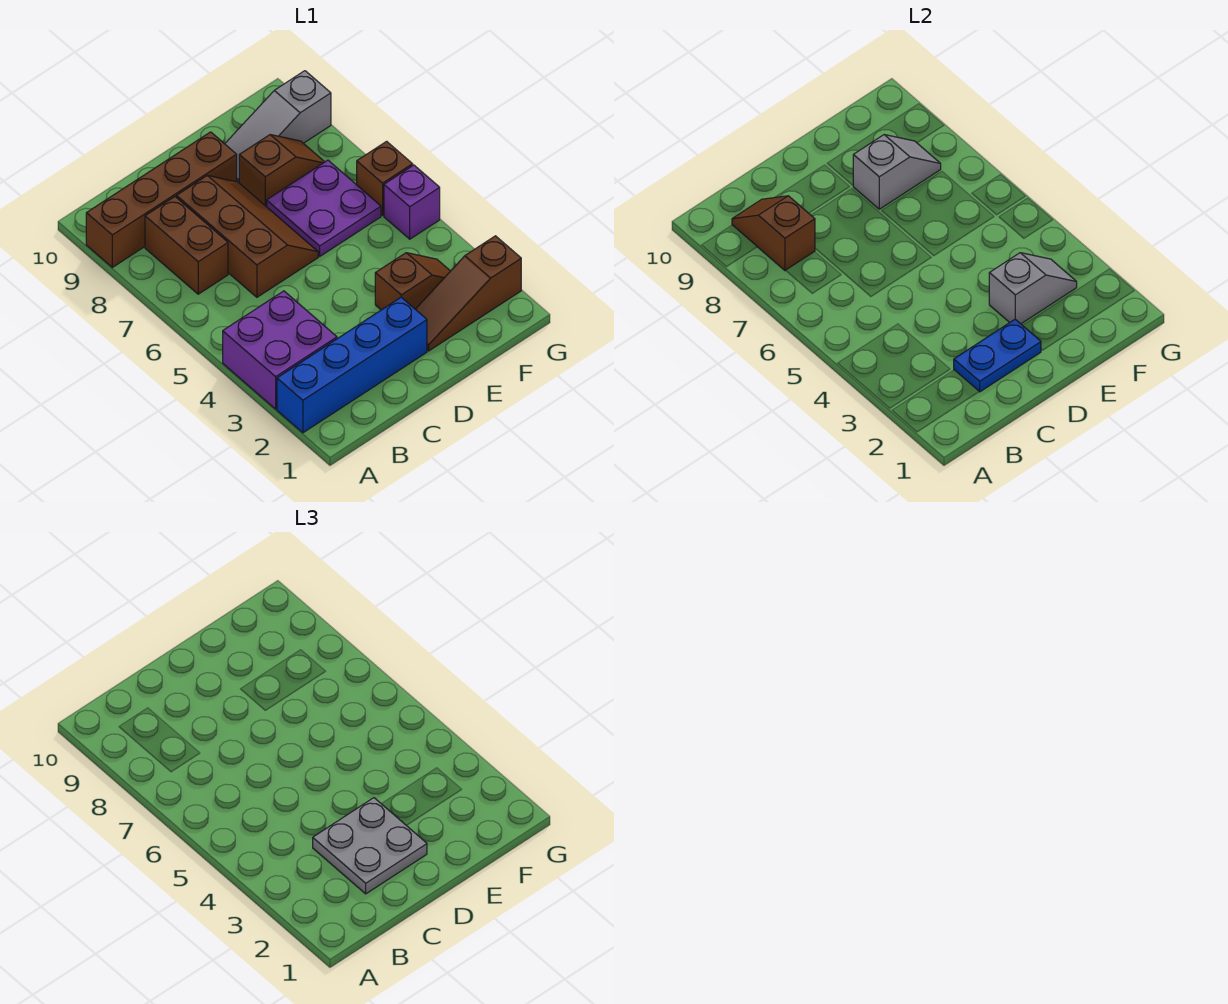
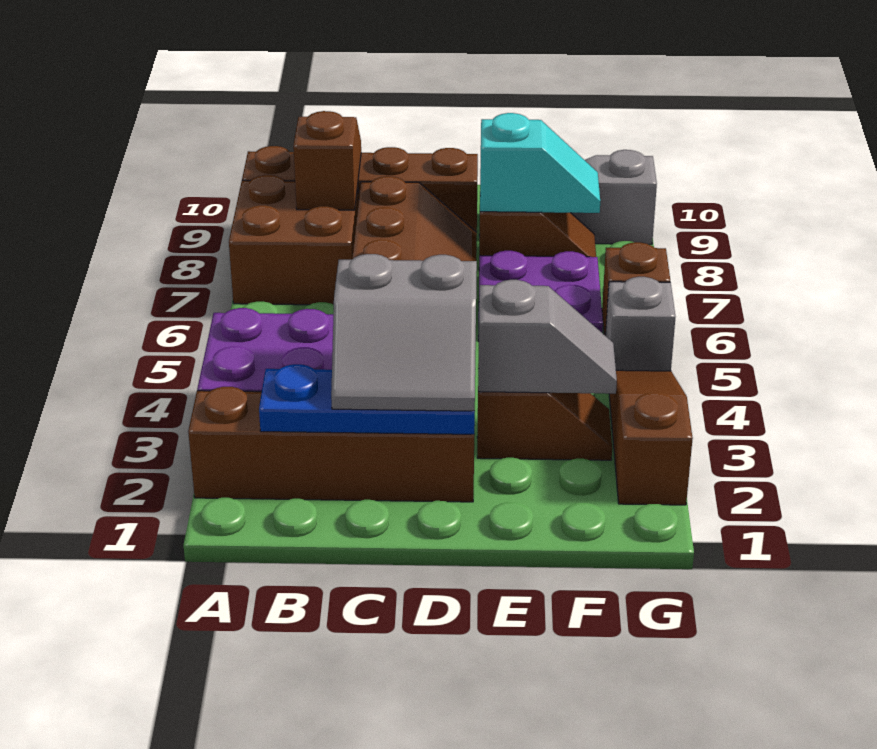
blue brick A2:D2 level 1 -> brown brick A2:D2 level 1
brown brick B7:B8 level 1 -> brown brick A7:B8 level 1
blue plate C2:D2 level 2 -> blue plate B2:D2 level 2
grey plate C2:D3 level 3 -> grey slope C2:D3 level 3 top 3
brown slope E2:G2 level 1 top G -> brown slope G2:G4 level 1 top 2
grey slope E8:F8 level 2 top E -> cyan slope E8:F8 level 2 top E
purple brick G5 level 1 -> grey brick G5 level 1

